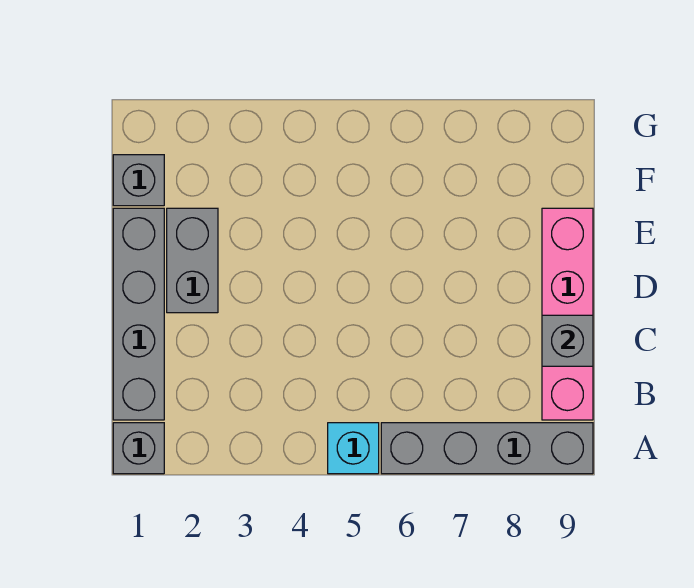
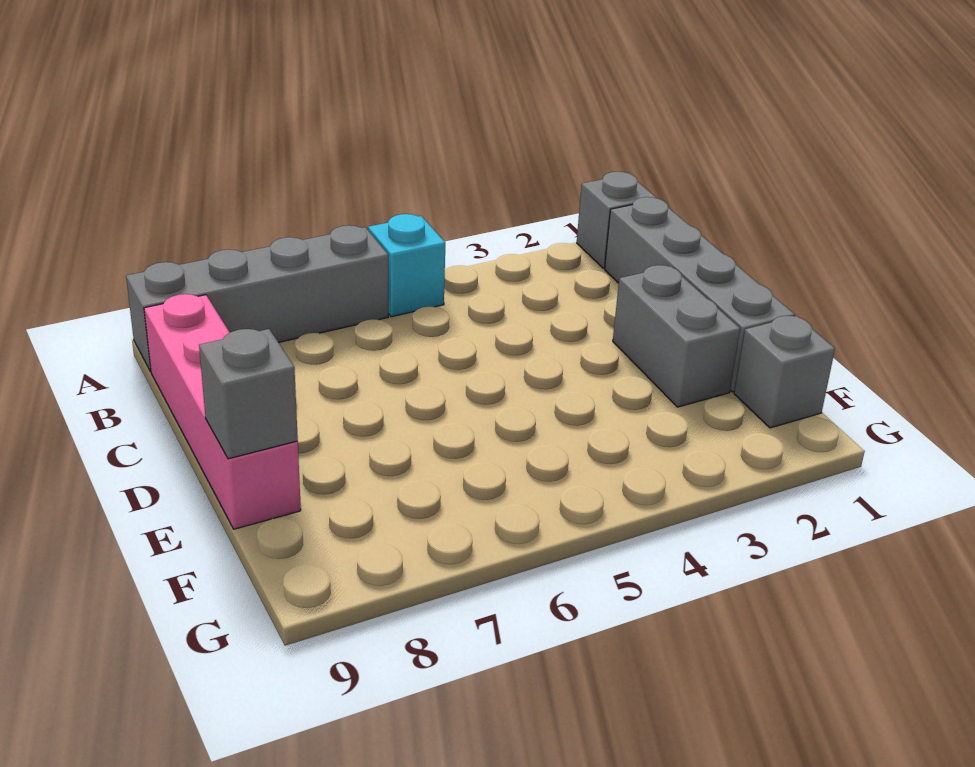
grey brick C9 level 2 -> grey brick E9 level 2

